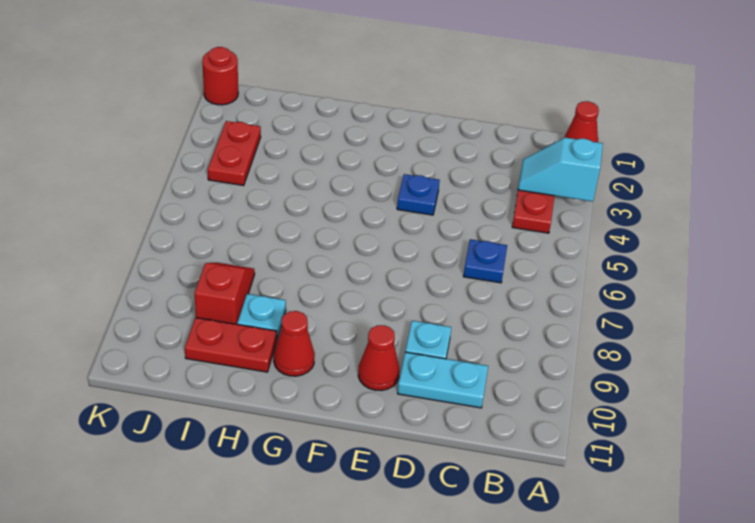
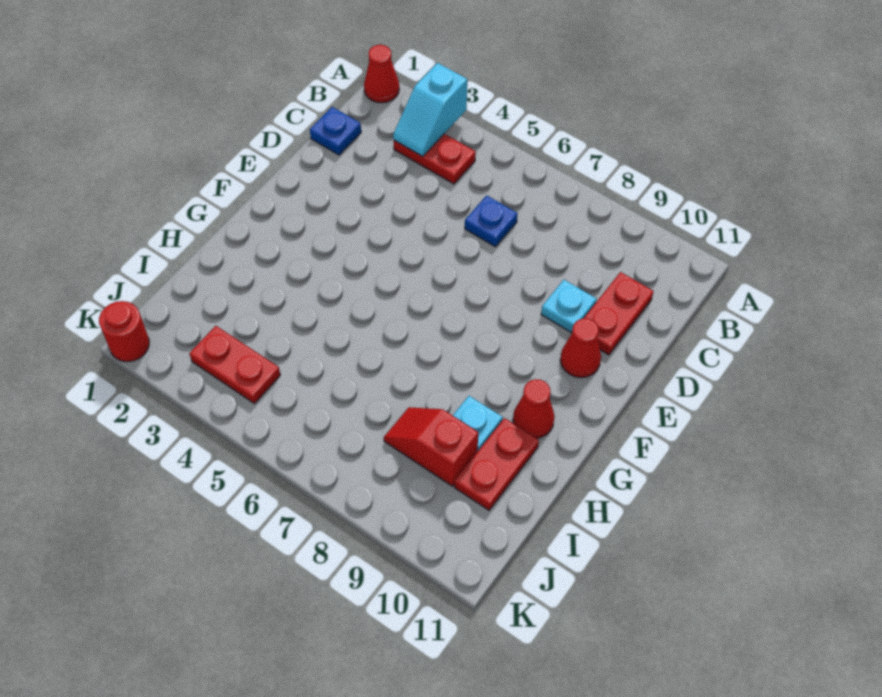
cyan plate C10:D10 level 1 -> red plate C10:D10 level 1
blue plate E4 level 1 -> blue plate C1 level 1

